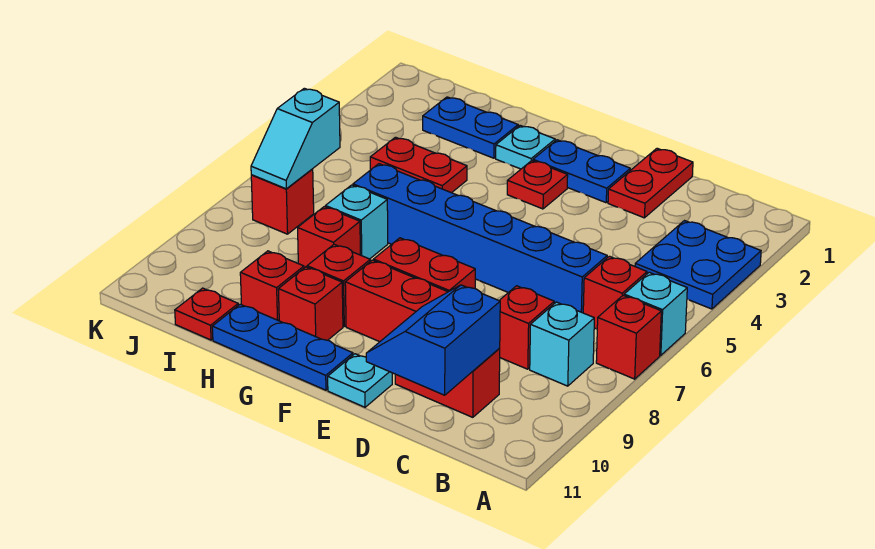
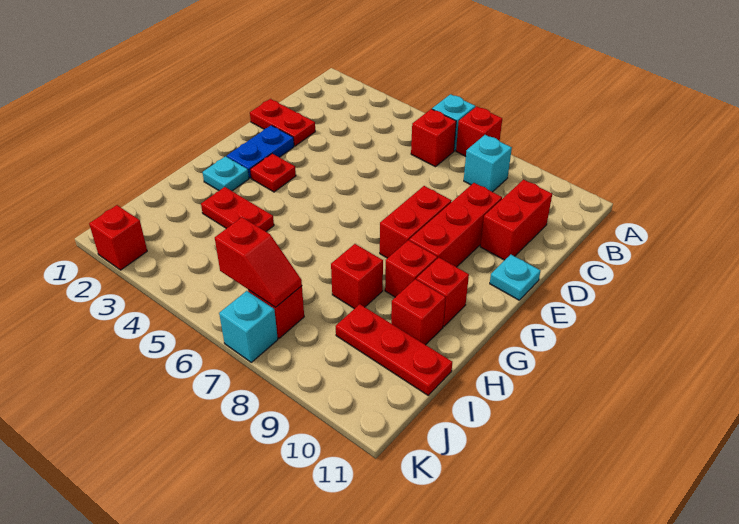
blue plate A3:B4 level 1 -> none
blue brick C6:H6 level 1 -> none
red brick C8 level 1 -> red brick K2 level 1
blue slope C10:D11 level 2 top C -> none
blue plate F11:H11 level 1 -> none
blue plate H2:I2 level 1 -> none
red plate H4:I4 level 1 -> red plate H3:H4 level 1
cyan brick H7 level 1 -> cyan brick K7 level 1
red plate I11 level 1 -> red plate I9:I11 level 1
cyan slope J6:J7 level 2 top 6 -> red slope J6:J7 level 2 top 6

